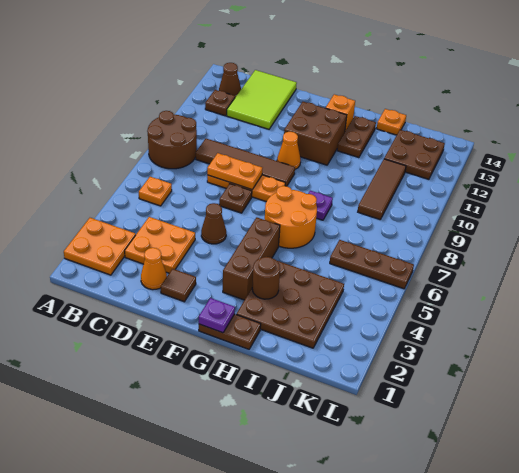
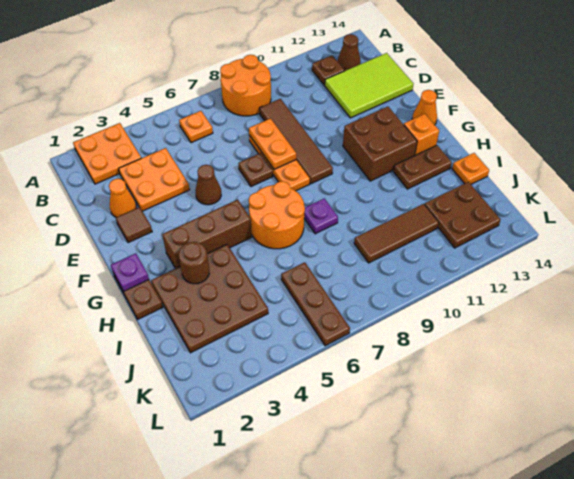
brown round brick A8:B9 level 1 -> orange round brick A8:B9 level 1
orange cone F10 level 1 -> orange cone F14 level 1

